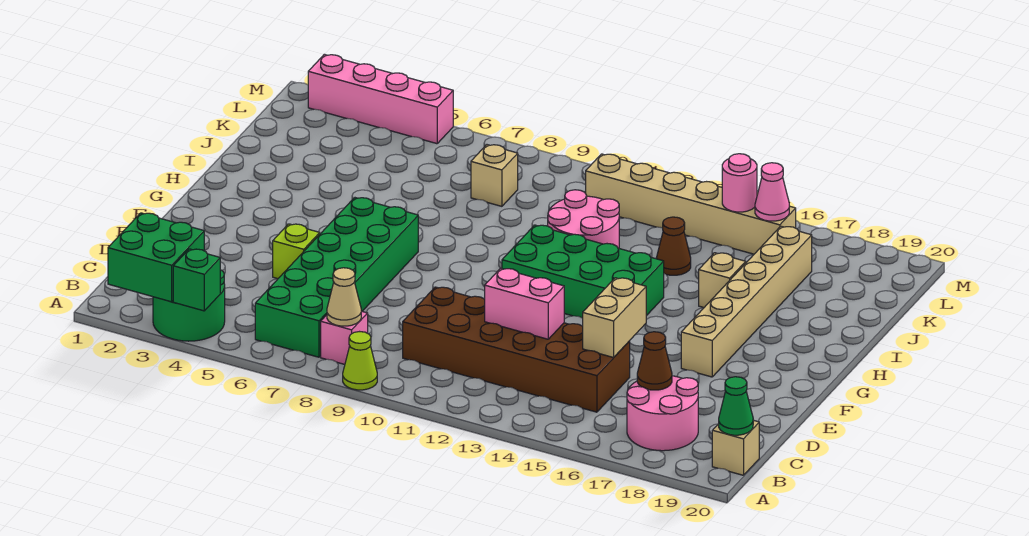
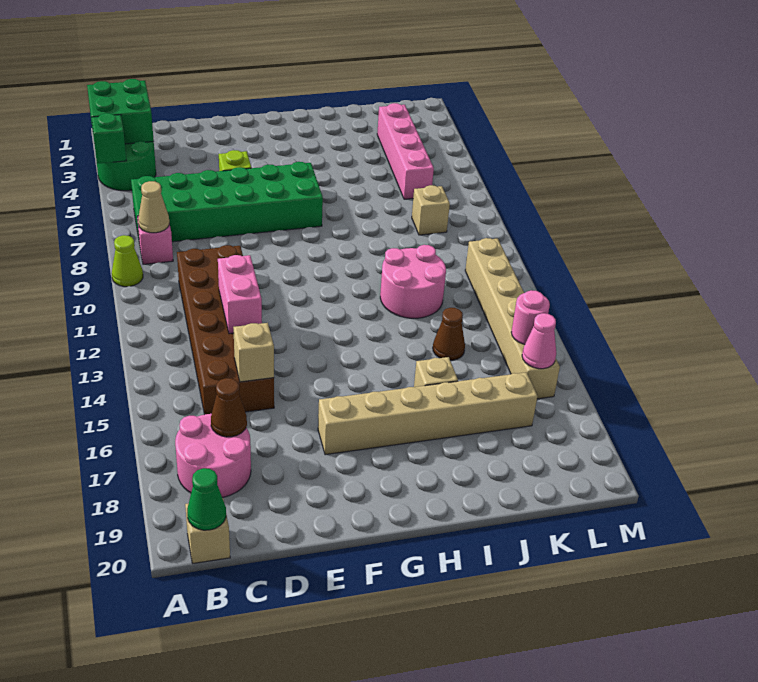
tan brick D15:E15 level 2 -> tan brick D15 level 2
green brick G11:H14 level 1 -> none
pink brick M2:M5 level 1 -> pink brick K3:K6 level 1

